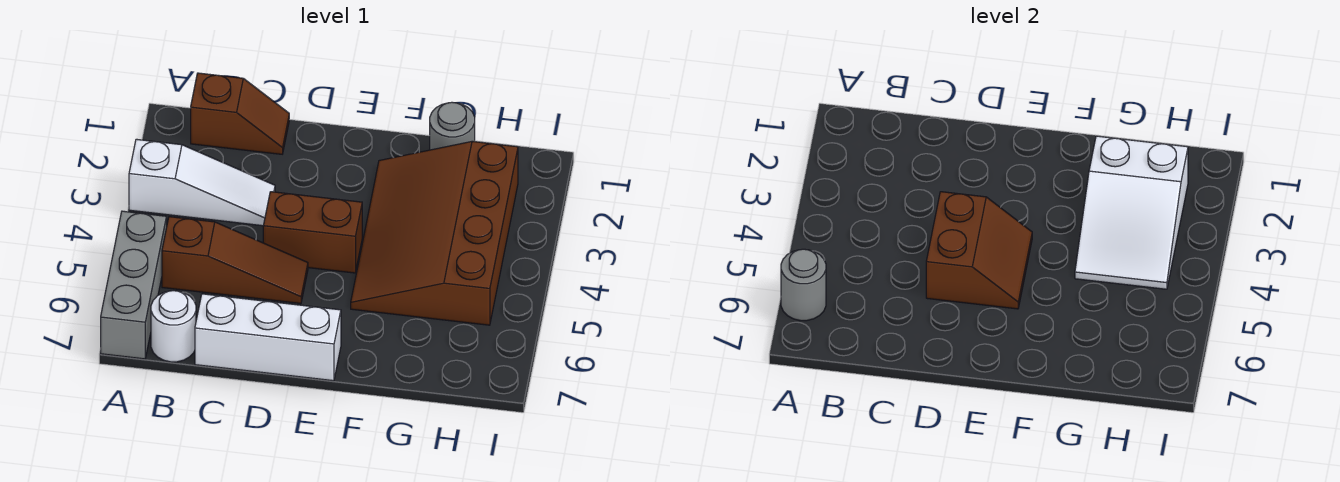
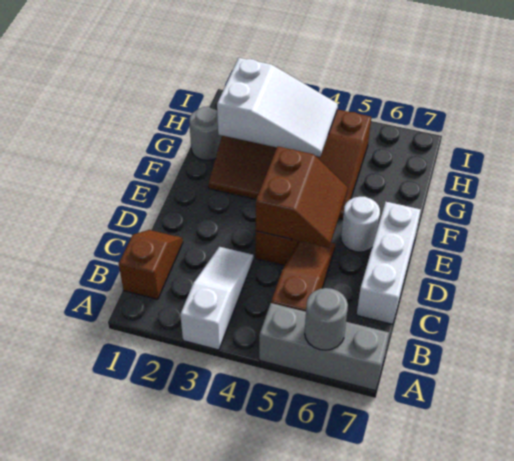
white round brick B7 level 1 -> white round brick E6 level 1
brown slope D4:E5 level 2 top D -> brown slope D4:E5 level 2 top 4

